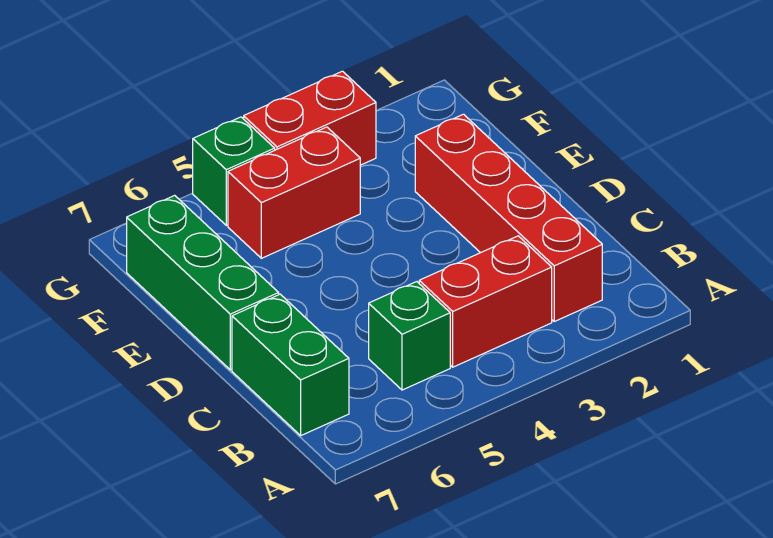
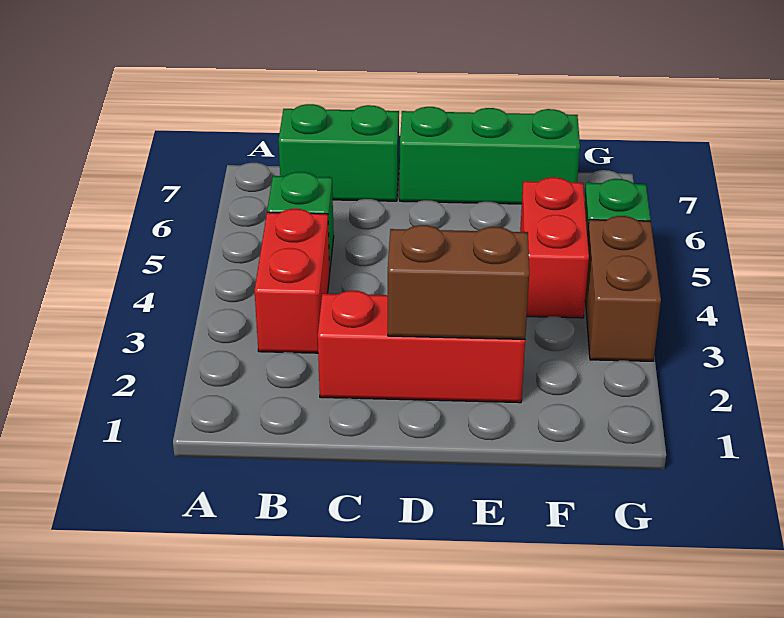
red brick B2:E2 level 1 -> red brick C2:E2 level 1
none -> brown brick D2:E2 level 2
red brick G3:G4 level 1 -> brown brick G3:G4 level 1

